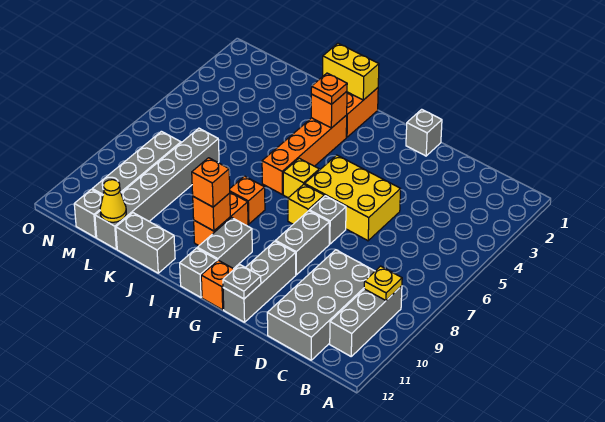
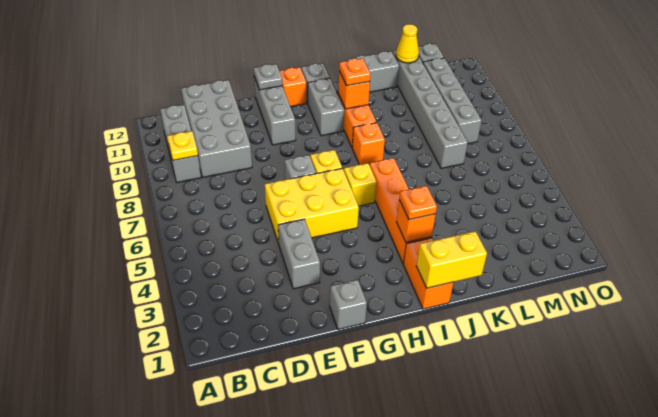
grey brick F8:F9 level 1 -> grey brick E3:E4 level 1
orange brick I10 level 3 -> orange plate I10 level 3

